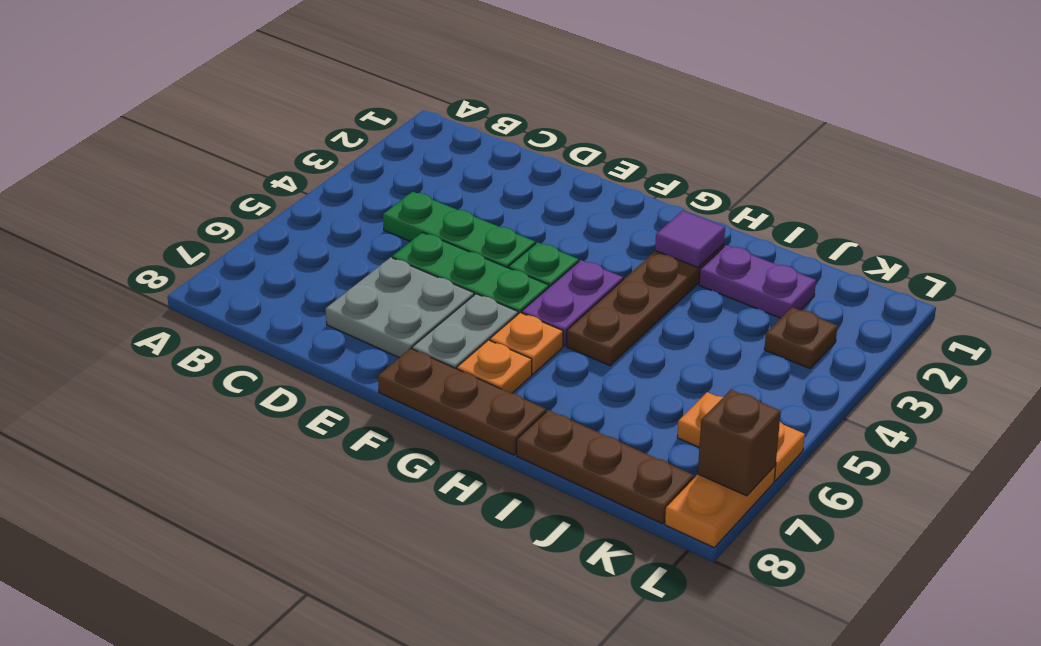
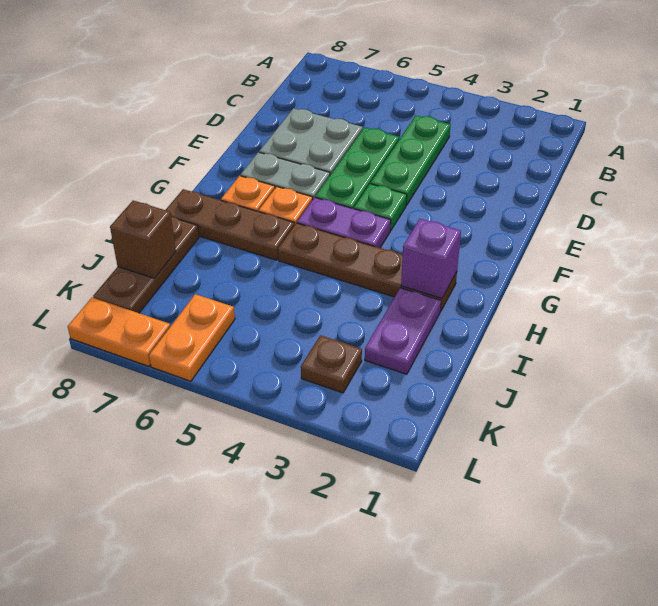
brown plate F8:H8 level 1 -> brown plate H6:H8 level 1
purple tile H2 level 2 -> purple brick H2 level 2
brown brick L7 level 2 -> brown brick J8 level 2

